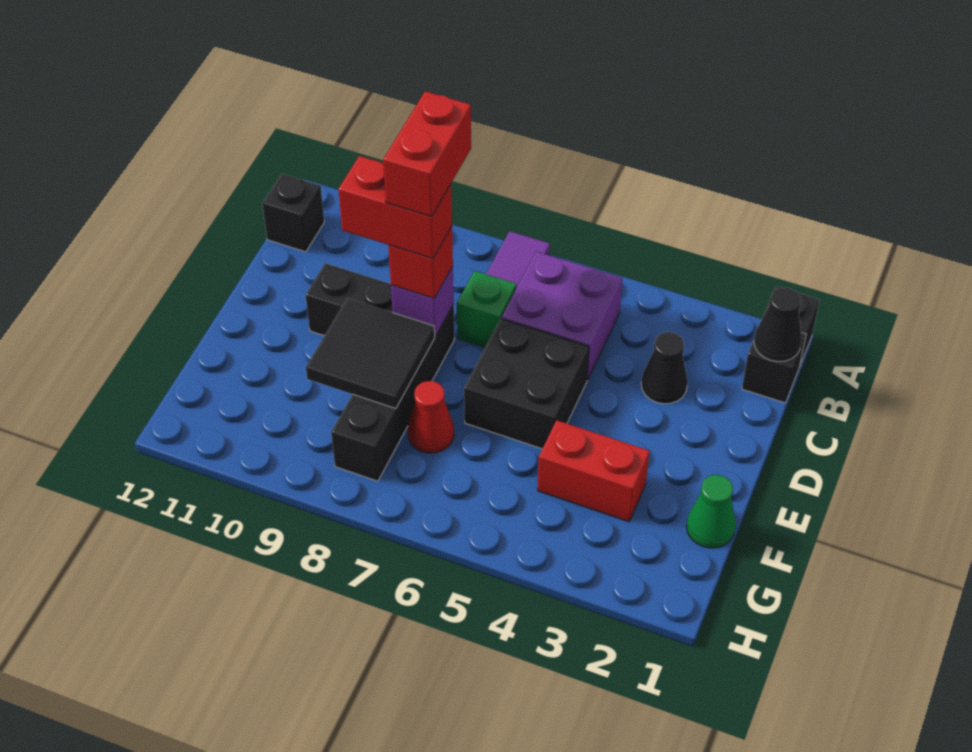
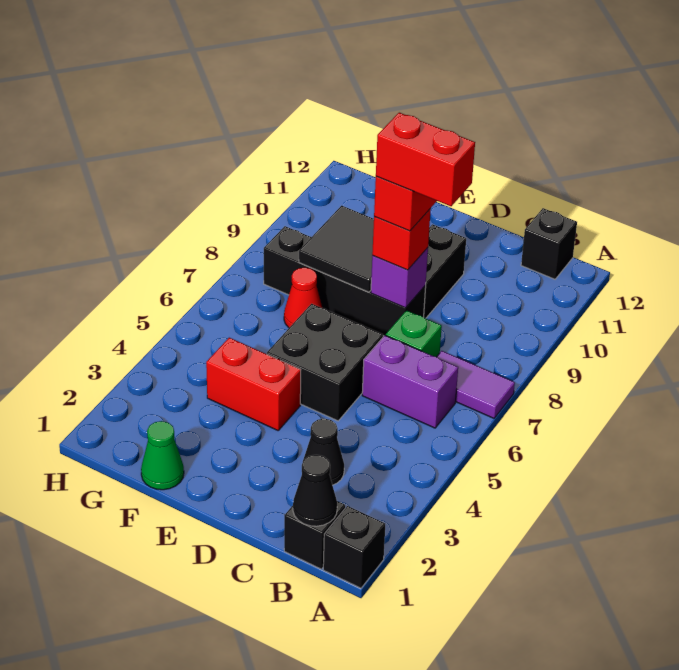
purple brick B5:C6 level 1 -> purple brick B6:C6 level 1
red brick F3:F4 level 1 -> red brick E4:F4 level 1

